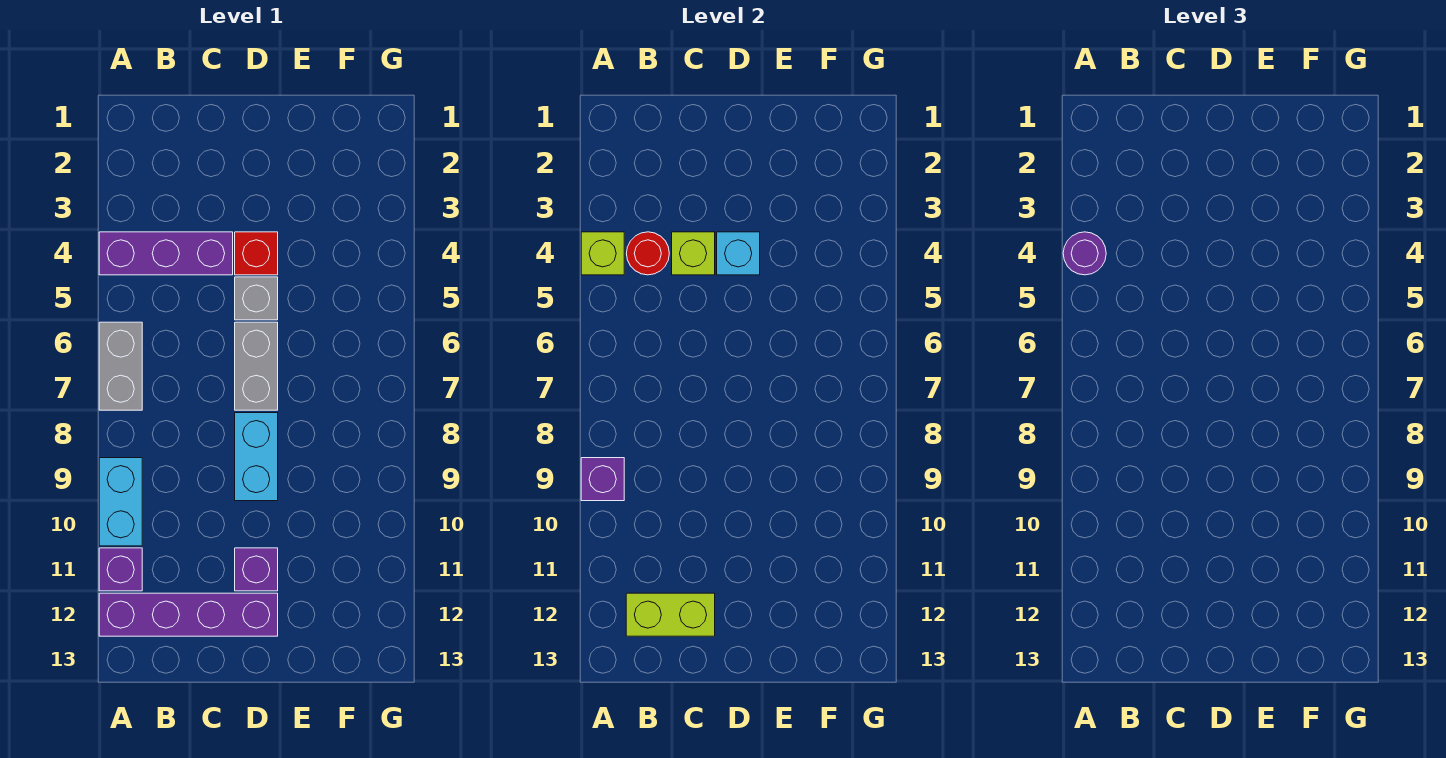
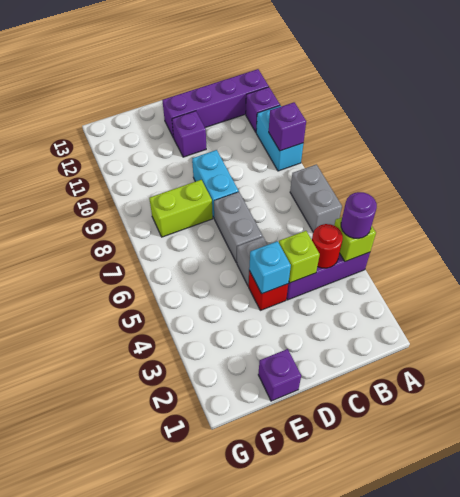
lime brick B12:C12 level 2 -> lime brick E8:F8 level 1
none -> purple brick E1 level 1

